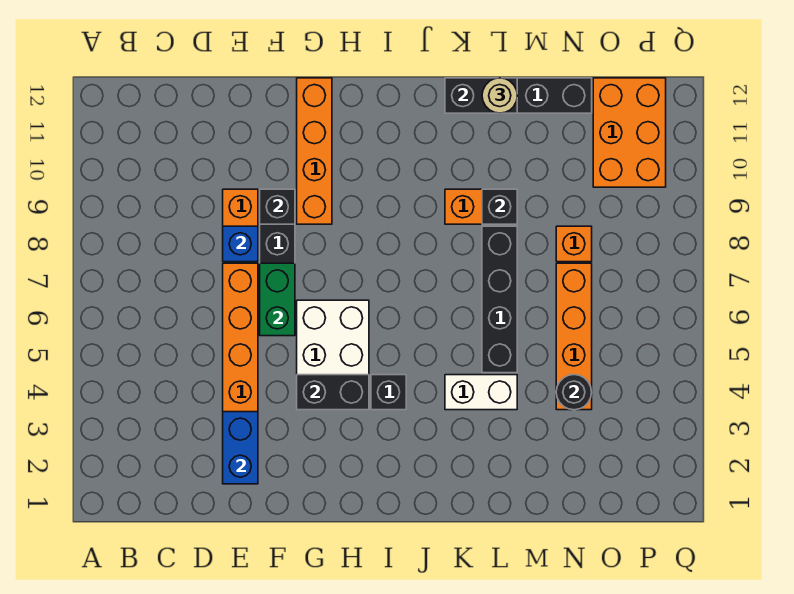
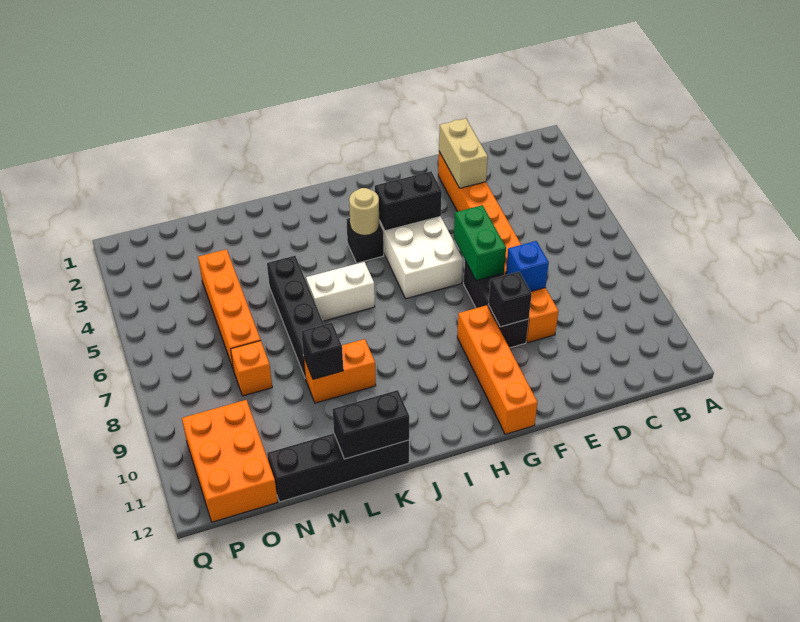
blue brick E2:E3 level 2 -> tan brick E2:E3 level 2
white brick K4:L4 level 1 -> white brick J6:K6 level 1
tan round brick L12 level 3 -> tan round brick I4 level 2
black round brick N4 level 2 -> none

